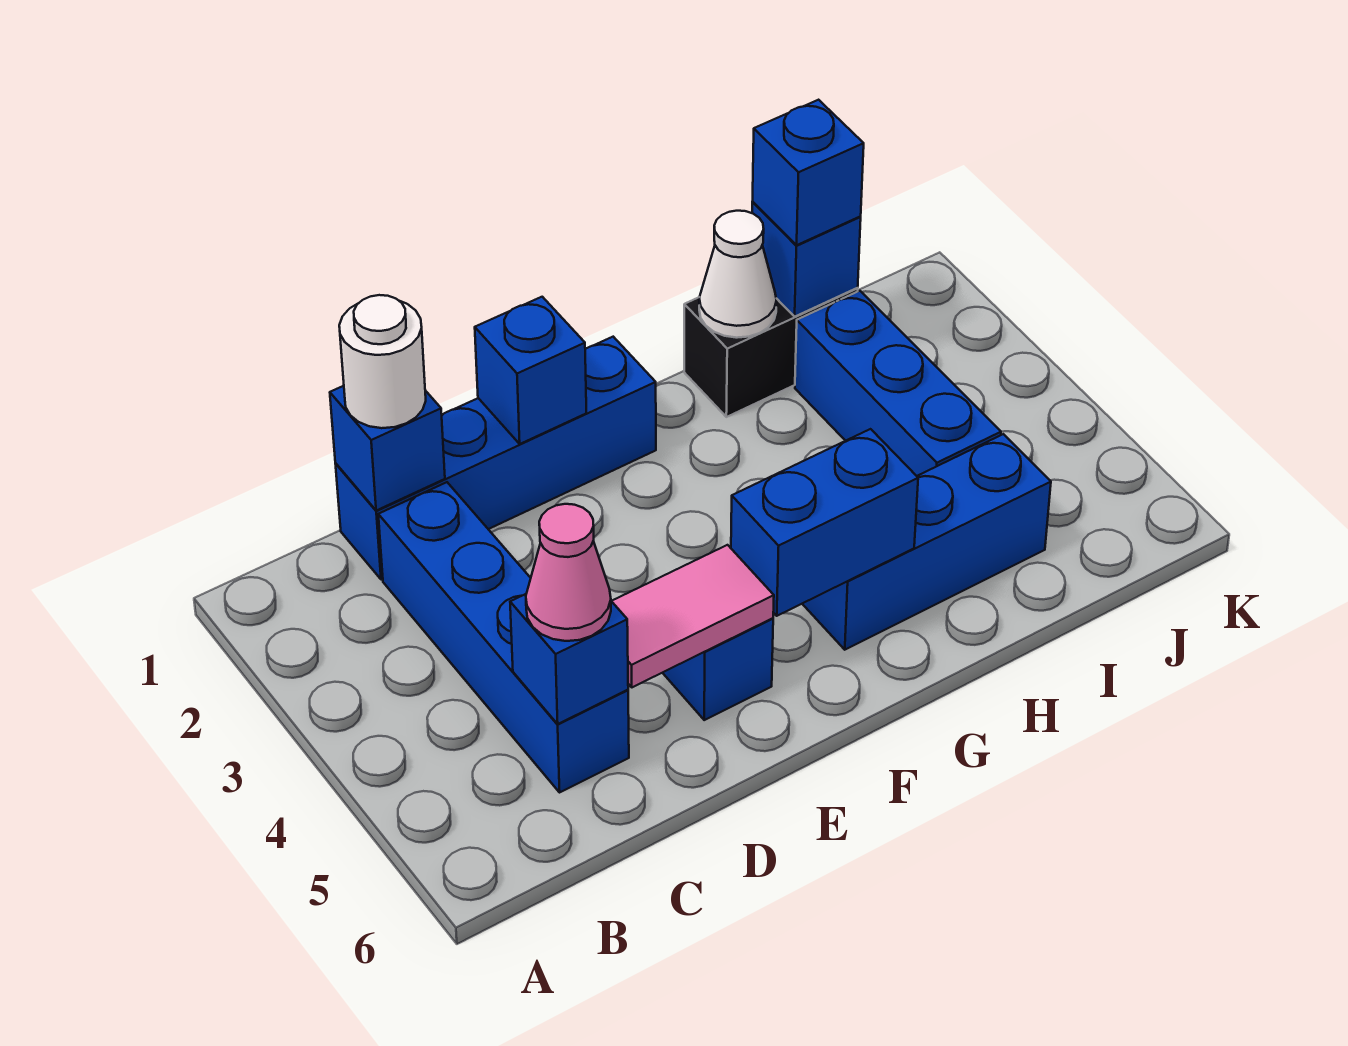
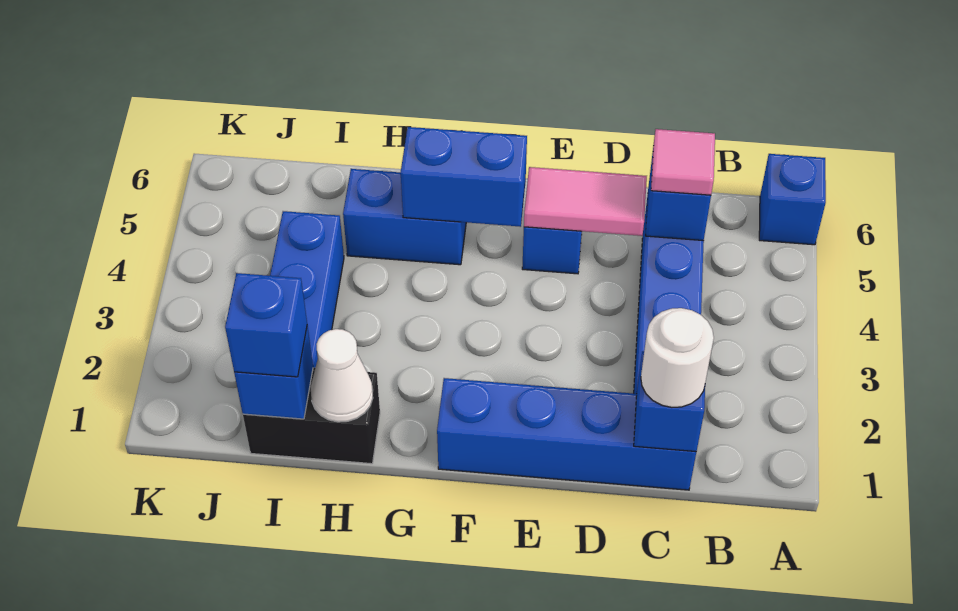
pink cone C5 level 3 -> pink tile C5 level 3
blue brick E1 level 2 -> blue brick A6 level 1
blue brick G5:I5 level 1 -> blue brick G5:H5 level 1

